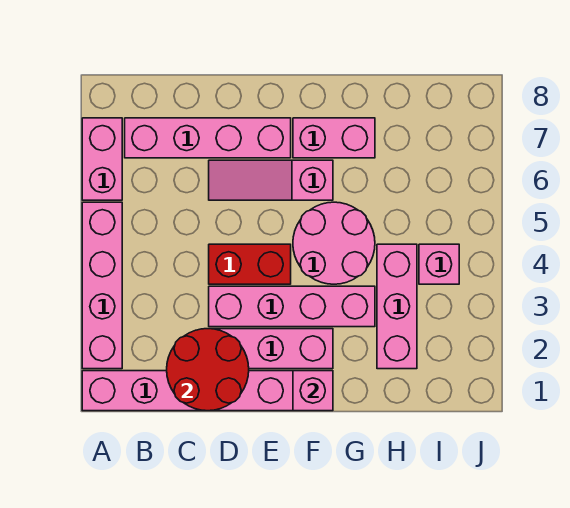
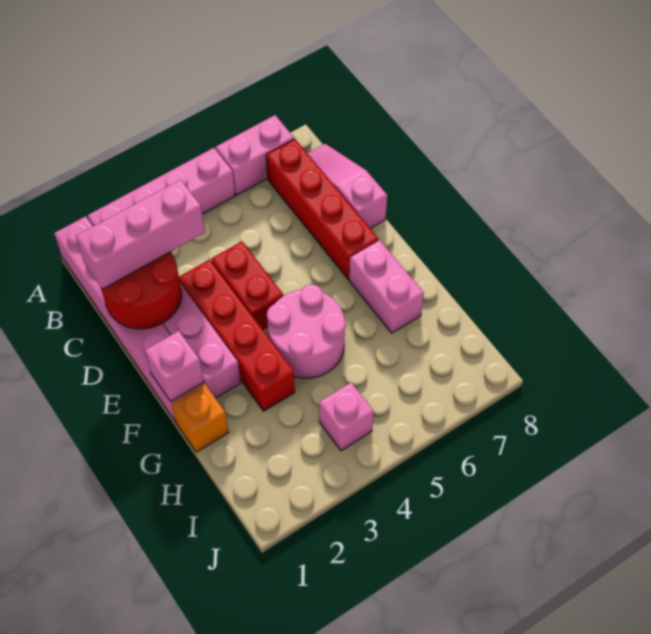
pink brick B7:E7 level 1 -> red brick B7:E7 level 1
pink brick D3:G3 level 1 -> red brick D3:G3 level 1
pink slope D6:F6 level 1 top F -> pink slope B8:D8 level 1 top D
none -> orange brick G1 level 1
pink brick H2:H4 level 1 -> pink brick C1:C3 level 3

